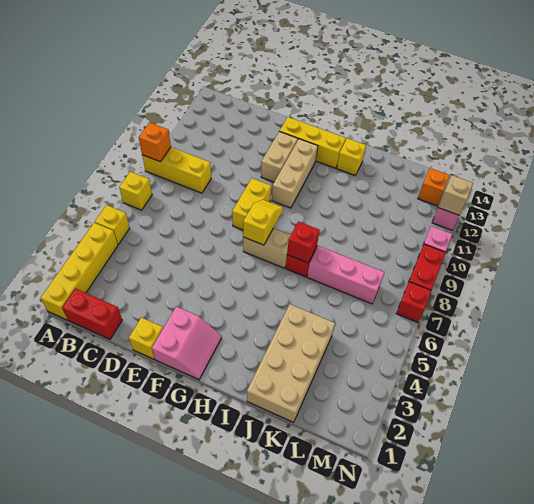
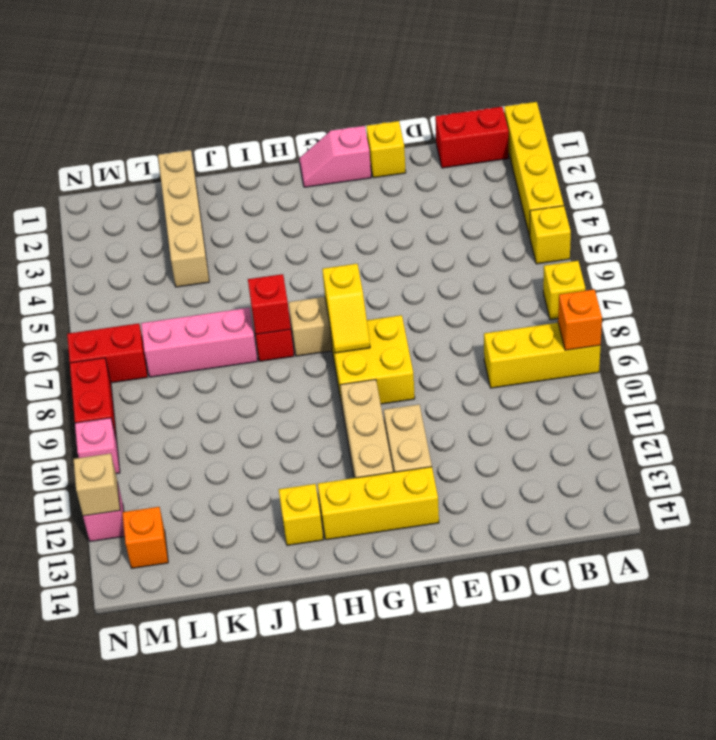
pink slope F1:G2 level 1 top F -> pink slope F1:G1 level 1 top F
yellow brick F8:F9 level 1 -> yellow brick F8:G9 level 1
tan brick J1:K4 level 1 -> tan brick K1:K4 level 1
red brick N7 level 1 -> red brick M7:N7 level 1

